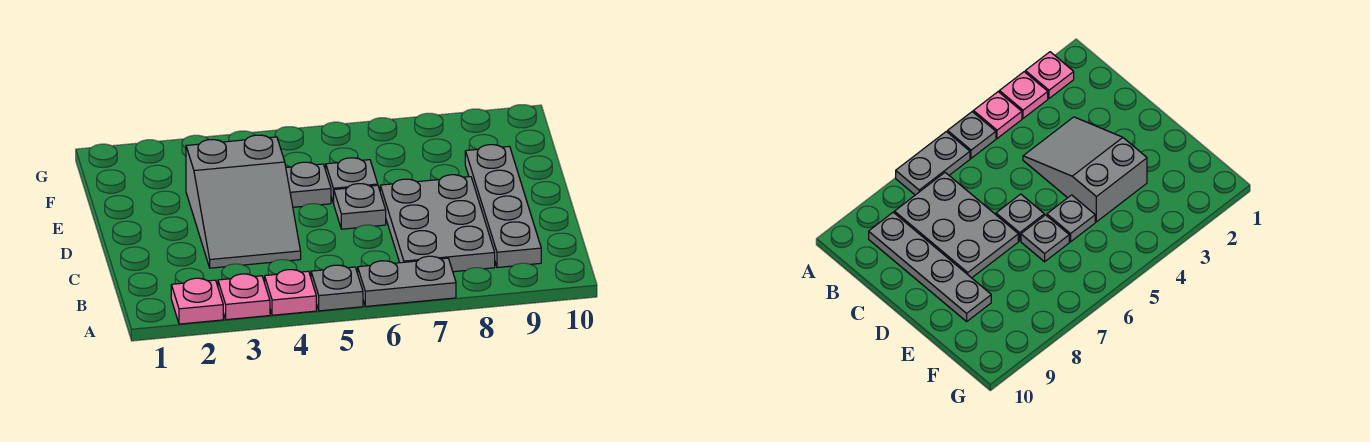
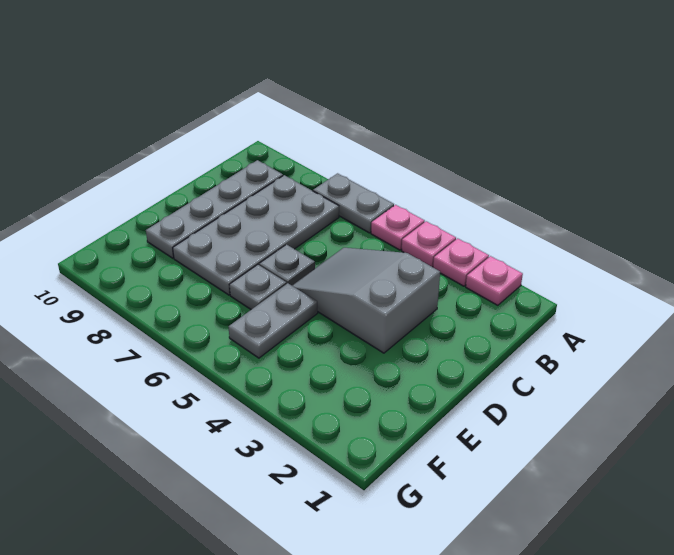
grey plate A5 level 1 -> pink plate A5 level 1
grey plate B7:D8 level 1 -> grey plate B7:E8 level 1
grey slope C3:E4 level 1 top E -> grey slope C3:D5 level 1 top 3
grey plate E5 level 1 -> grey plate E5:F5 level 1

